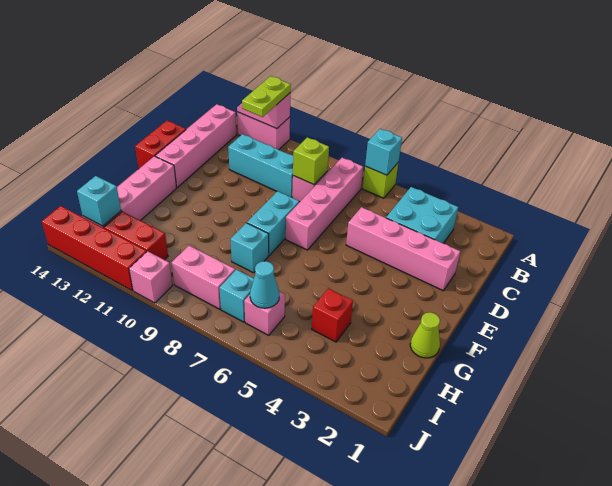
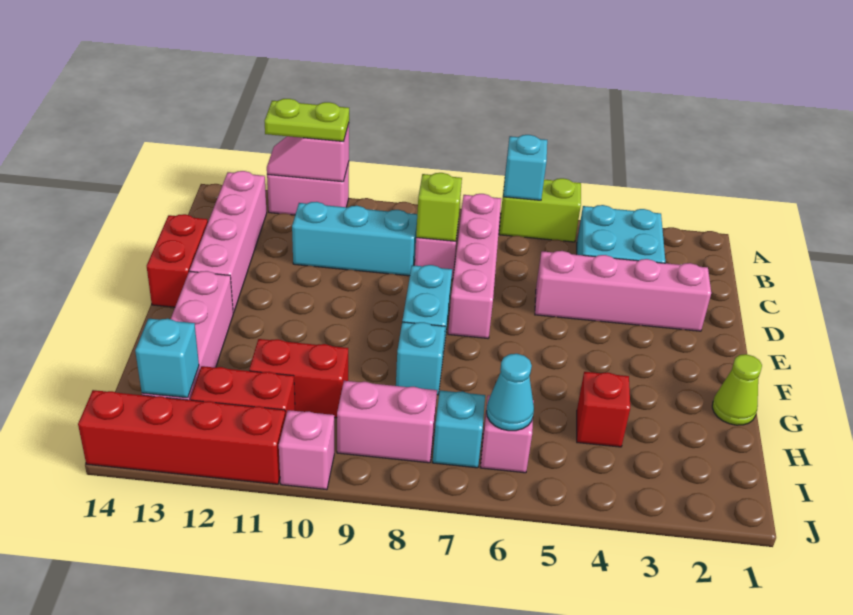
lime brick A6 level 1 -> lime brick A5:A6 level 1
lime plate A11:B11 level 3 -> lime plate A11:A12 level 3
none -> red brick H10:H11 level 1

